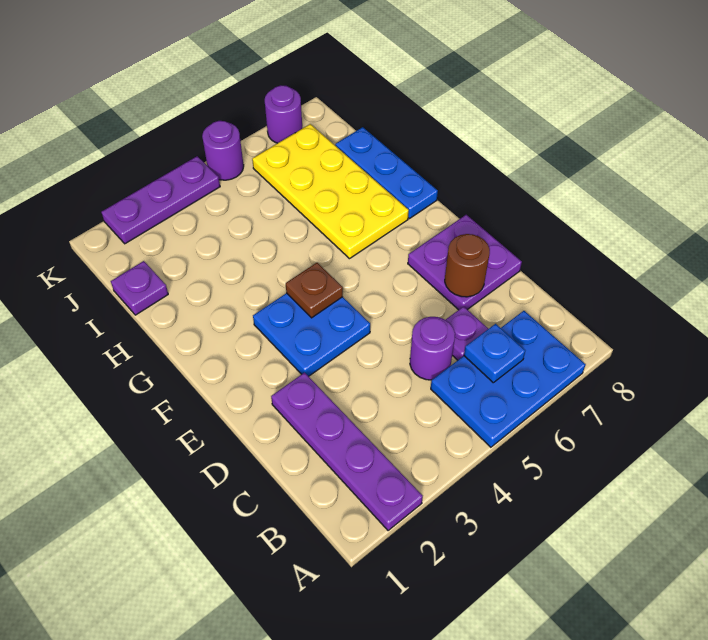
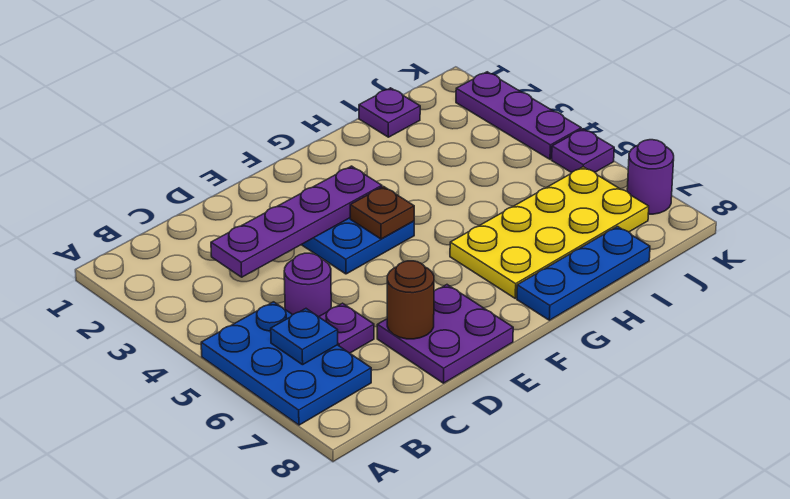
purple plate A2:D2 level 1 -> purple plate C3:F3 level 2
purple round brick K5 level 1 -> purple plate K5 level 1

